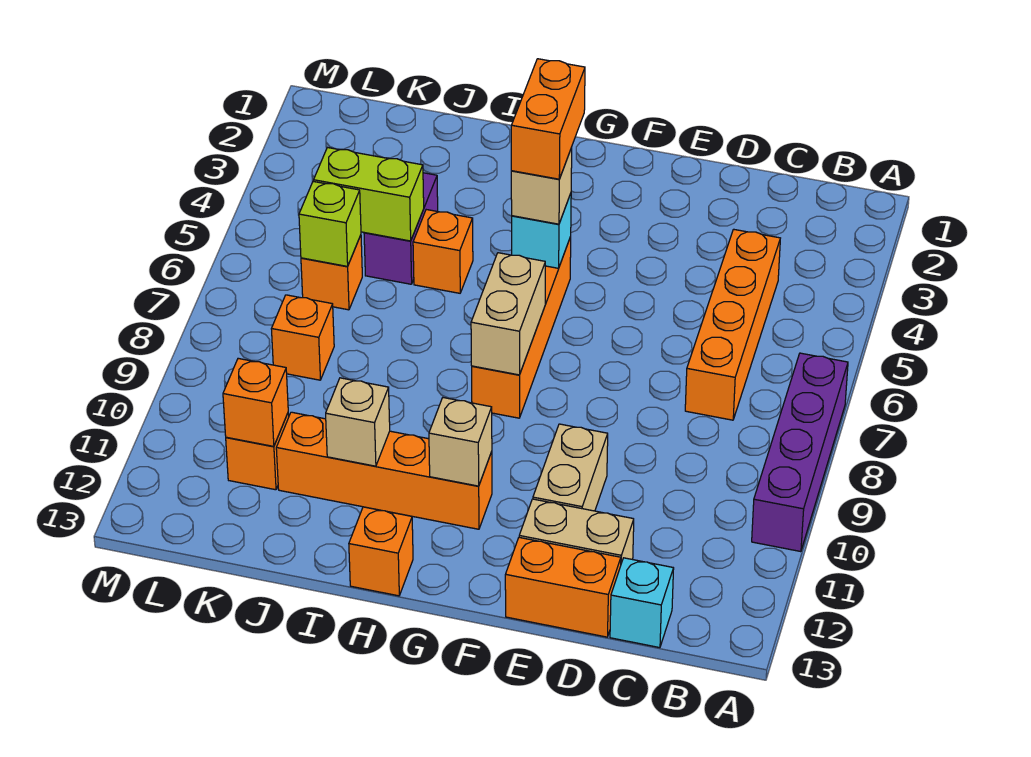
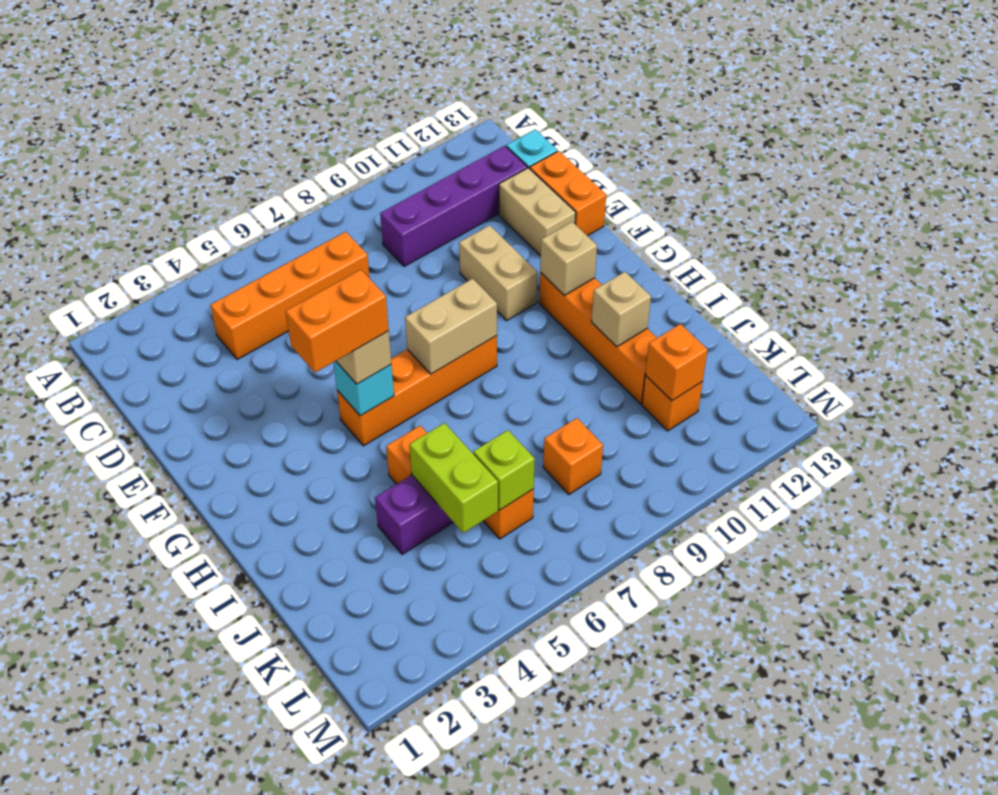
purple brick A7:A10 level 1 -> purple brick C9:C12 level 1
tan brick E10:E11 level 1 -> tan brick E10:F10 level 1
orange brick H13 level 1 -> none

